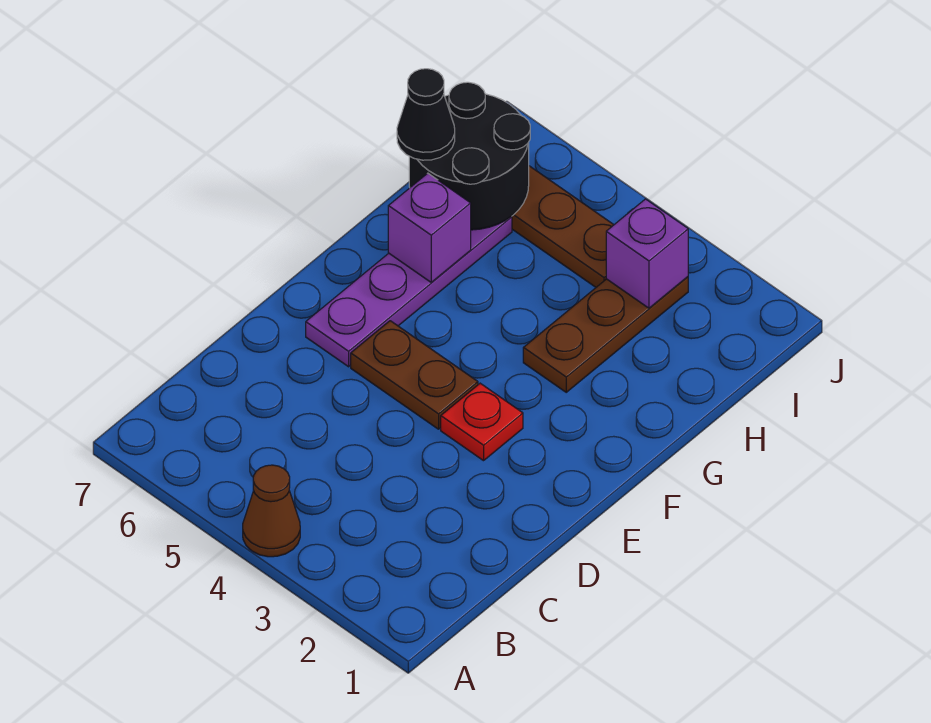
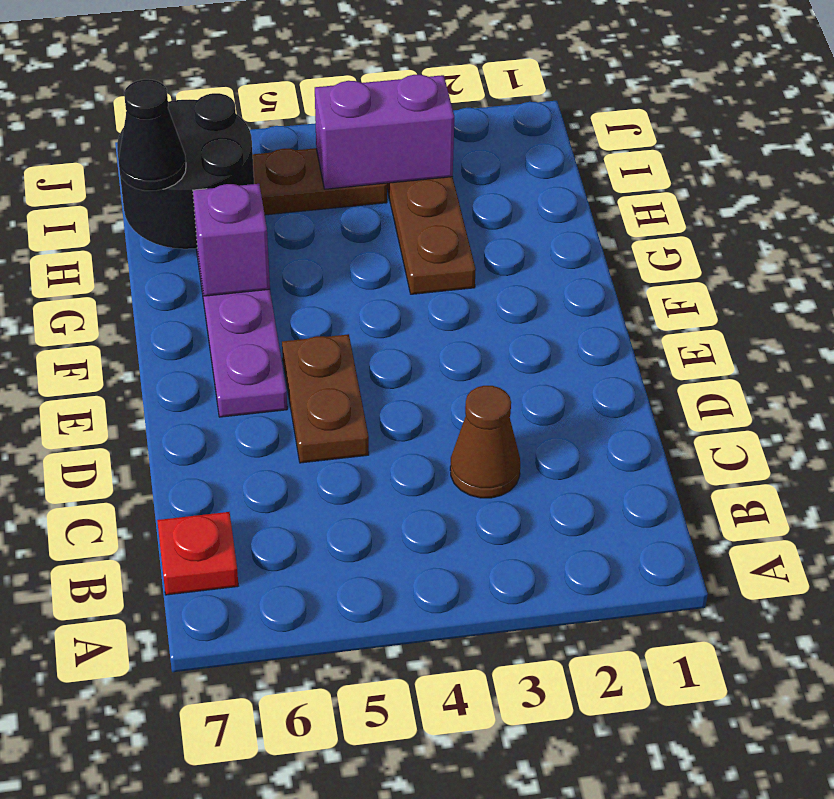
brown cone A4 level 1 -> brown cone C3 level 1
red plate E3 level 1 -> red plate B7 level 1
brown plate E4:E5 level 1 -> brown plate D5:E5 level 1
purple brick I3 level 2 -> purple brick I3:I4 level 2

